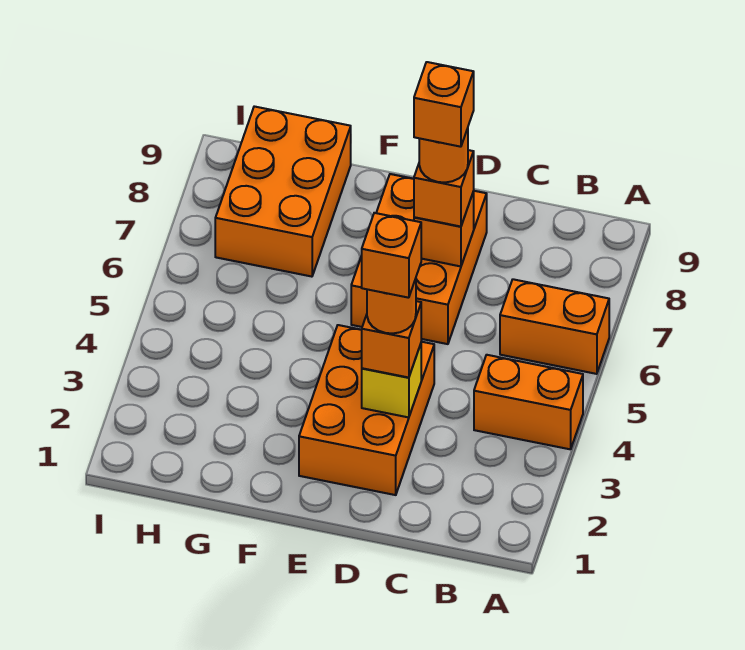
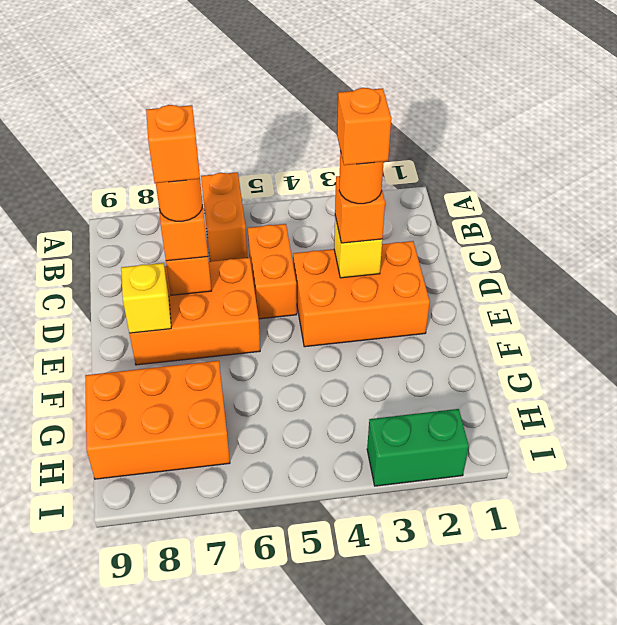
orange brick A4:B4 level 1 -> orange brick C5:D5 level 1
none -> yellow brick E8 level 2
none -> green brick I2:I3 level 1

